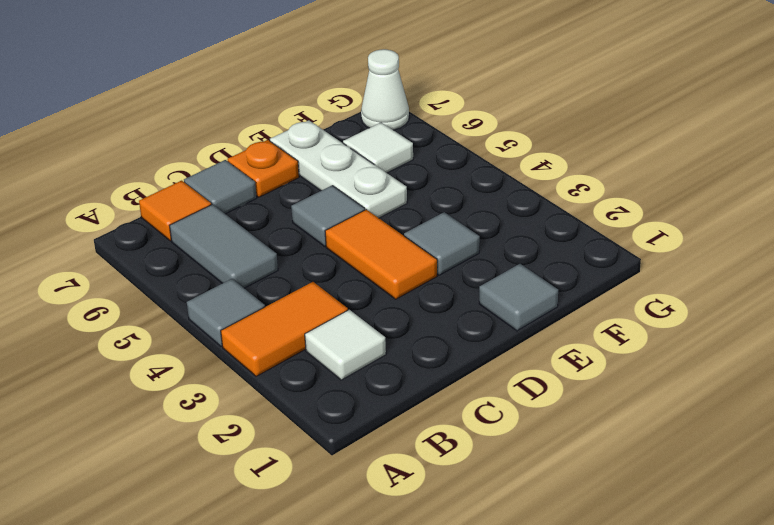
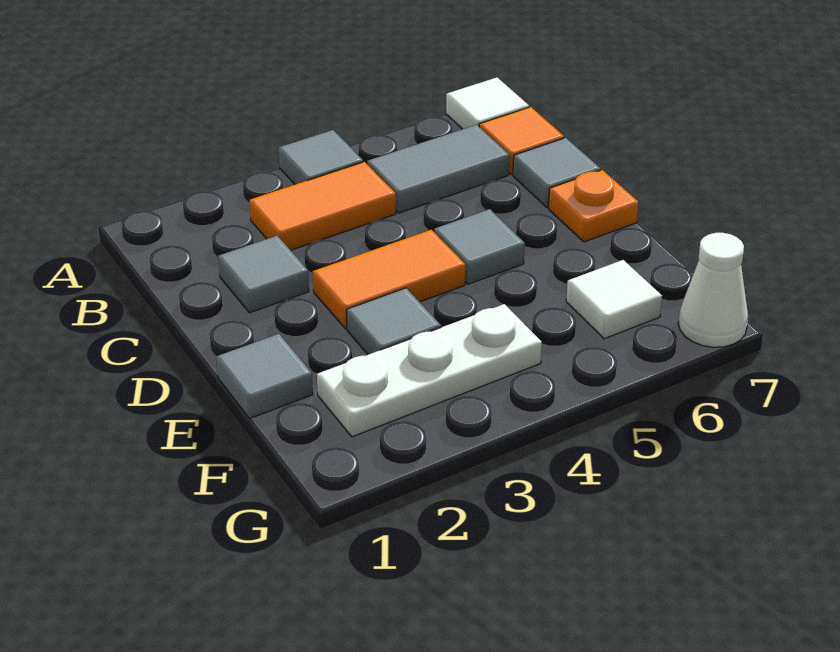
orange tile A3:B3 level 1 -> orange tile B3:B4 level 1
white tile B2 level 1 -> white tile A7 level 1
none -> grey tile C2 level 1
white plate E5:E7 level 1 -> white plate F2:F4 level 1

